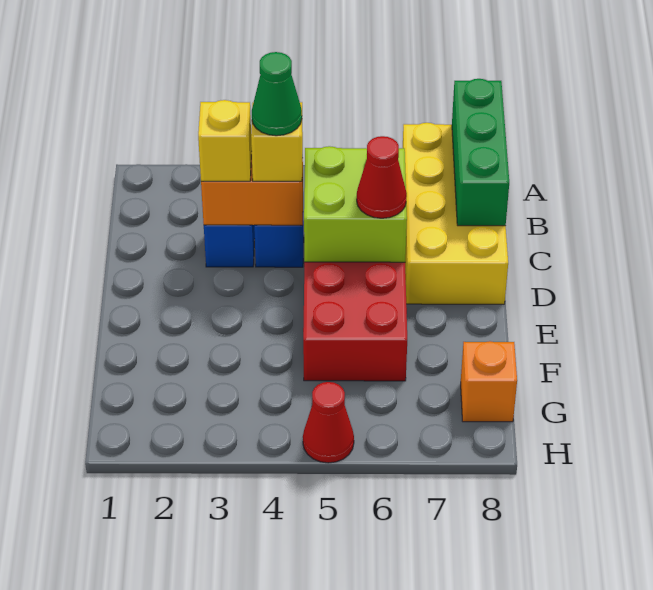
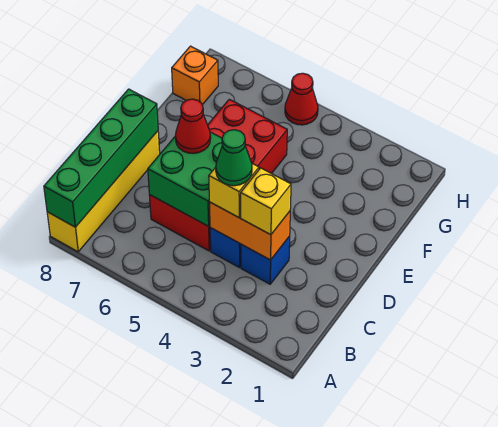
yellow brick A7:D8 level 1 -> yellow brick A8:D8 level 1
green brick A8:C8 level 2 -> green brick A8:D8 level 2
lime brick C5:D6 level 2 -> green brick C5:D6 level 2

